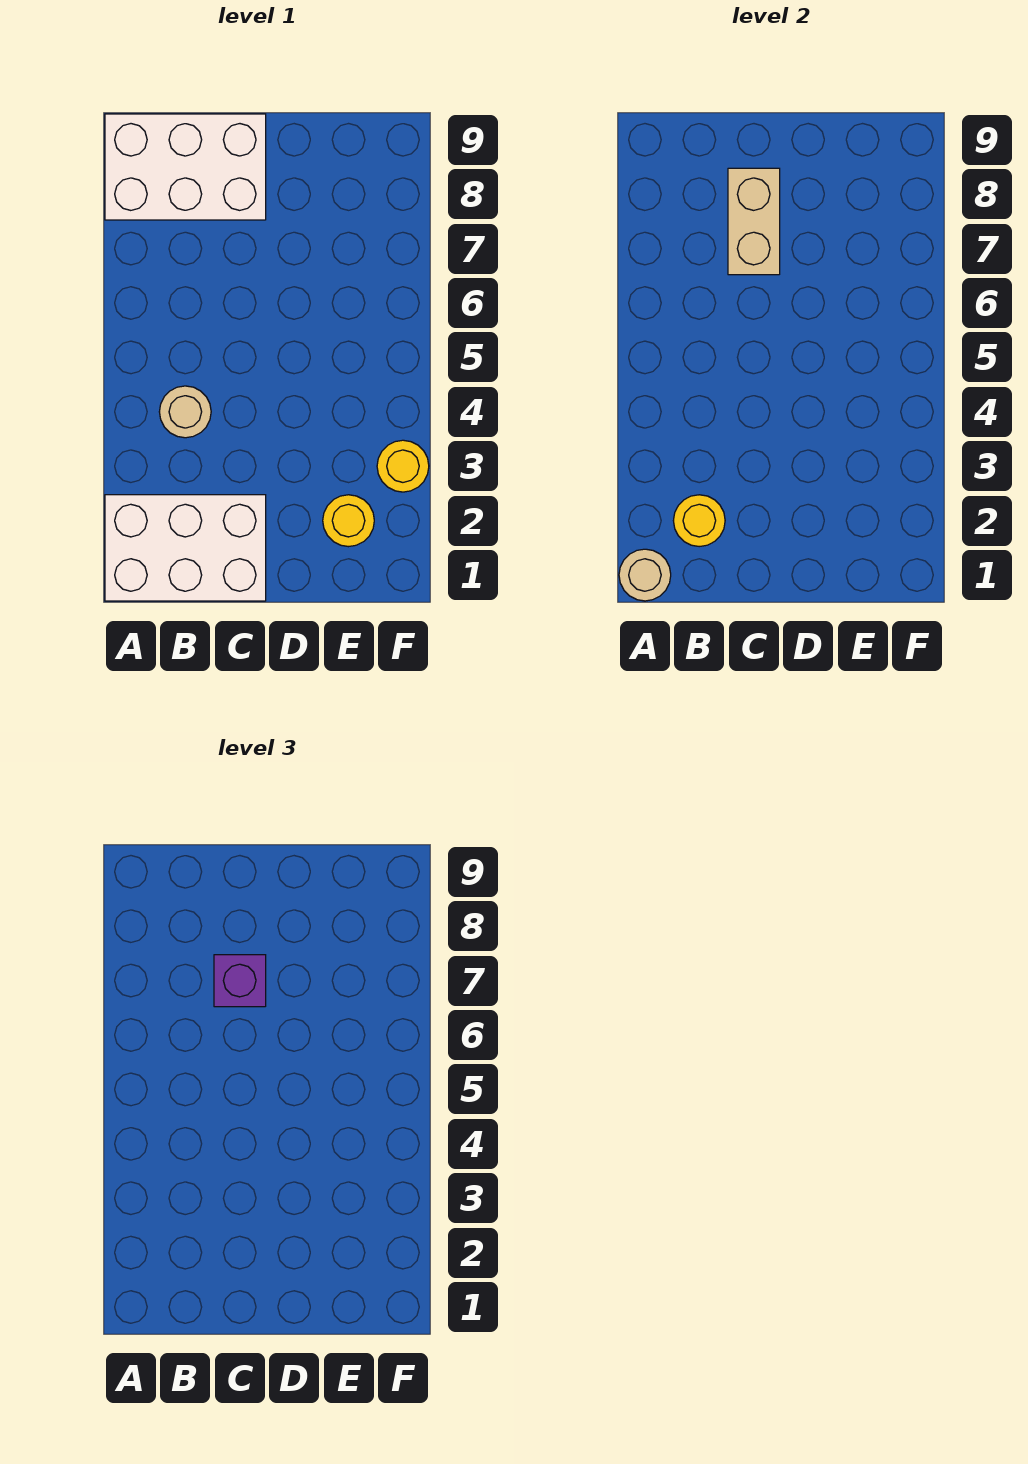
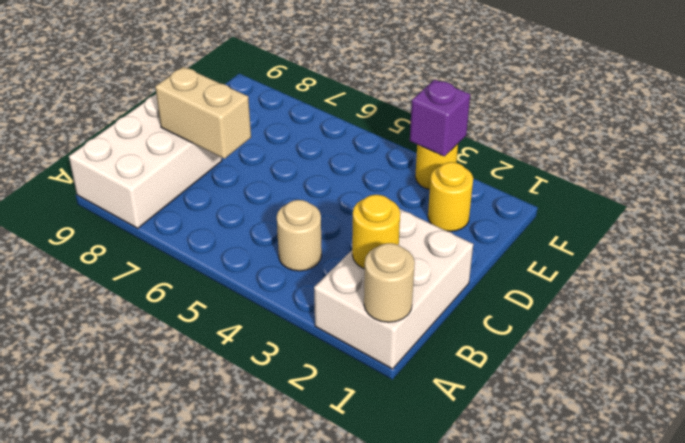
purple brick C7 level 3 -> purple brick F3 level 2

